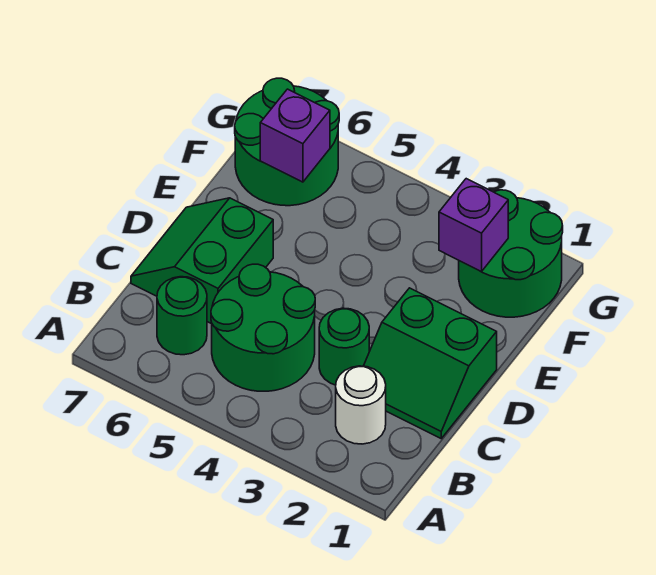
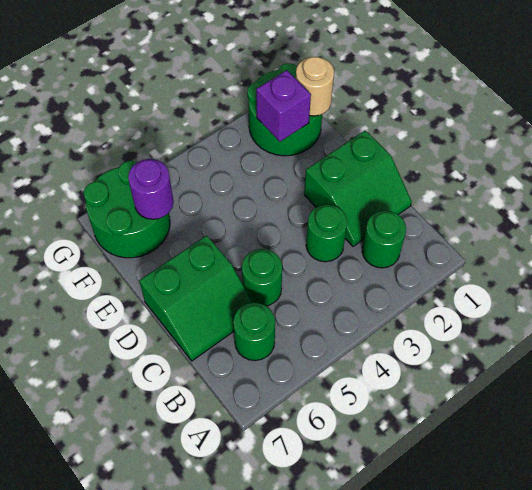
white round brick B2 level 1 -> green round brick B2 level 1
green round brick B4:C5 level 1 -> green round brick C5 level 1
green slope C6:D7 level 1 top 6 -> green slope C6:D7 level 1 top D
none -> tan round brick F1 level 2
purple brick F6 level 2 -> purple round brick F6 level 2

